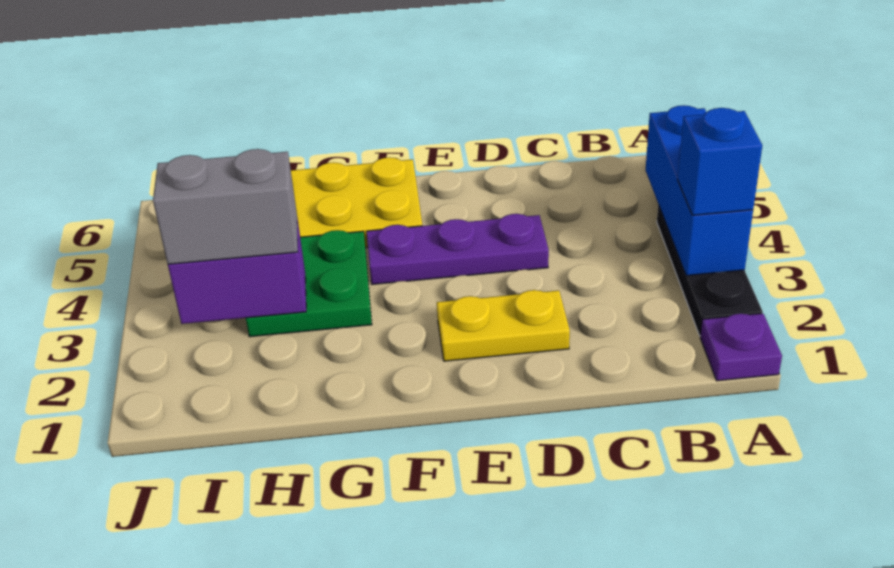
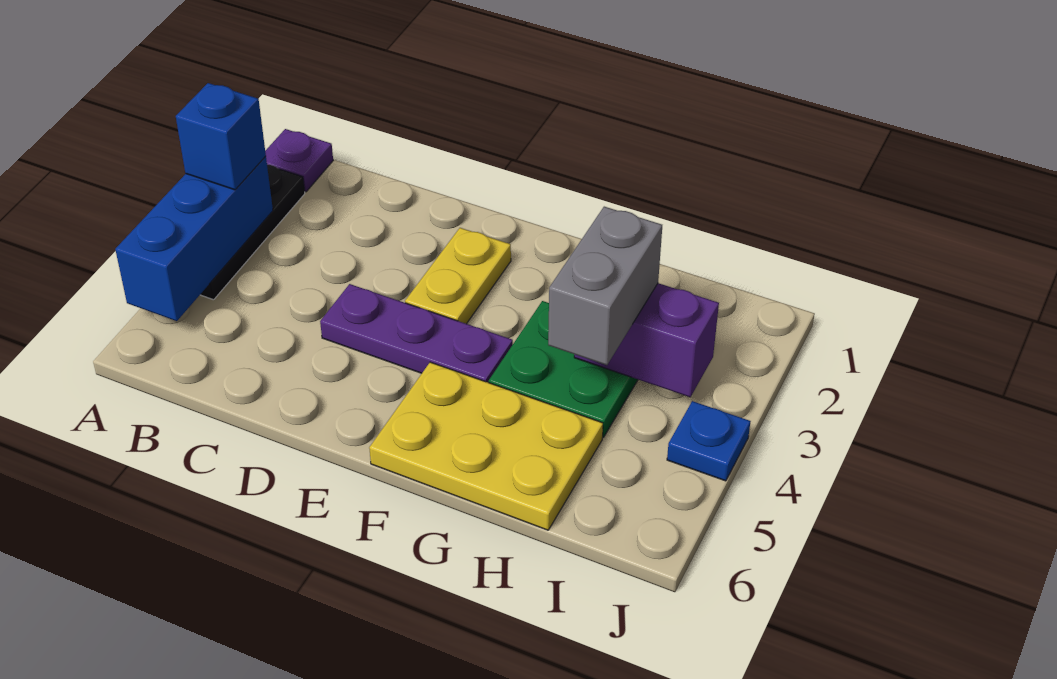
yellow plate D2:E2 level 1 -> yellow plate E2:E3 level 1
grey brick H3:I3 level 3 -> grey brick H3:H4 level 3
none -> blue plate J4 level 1

